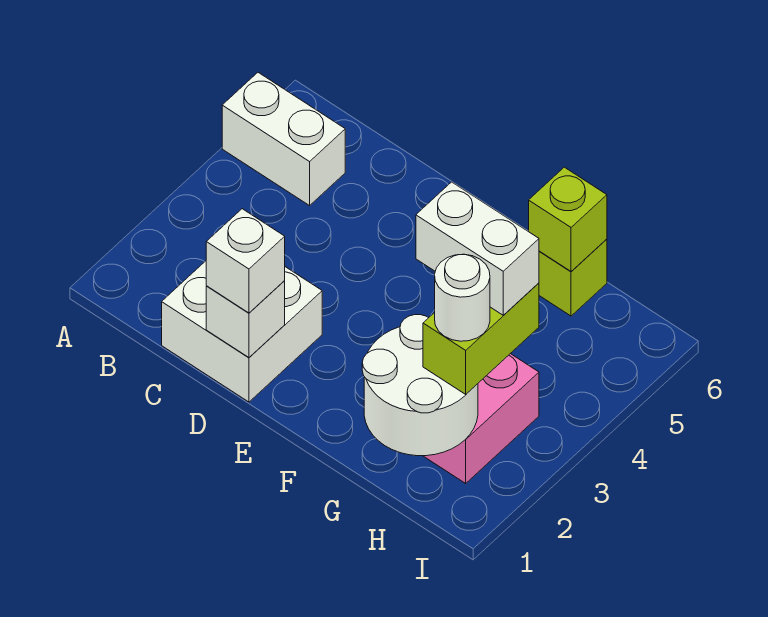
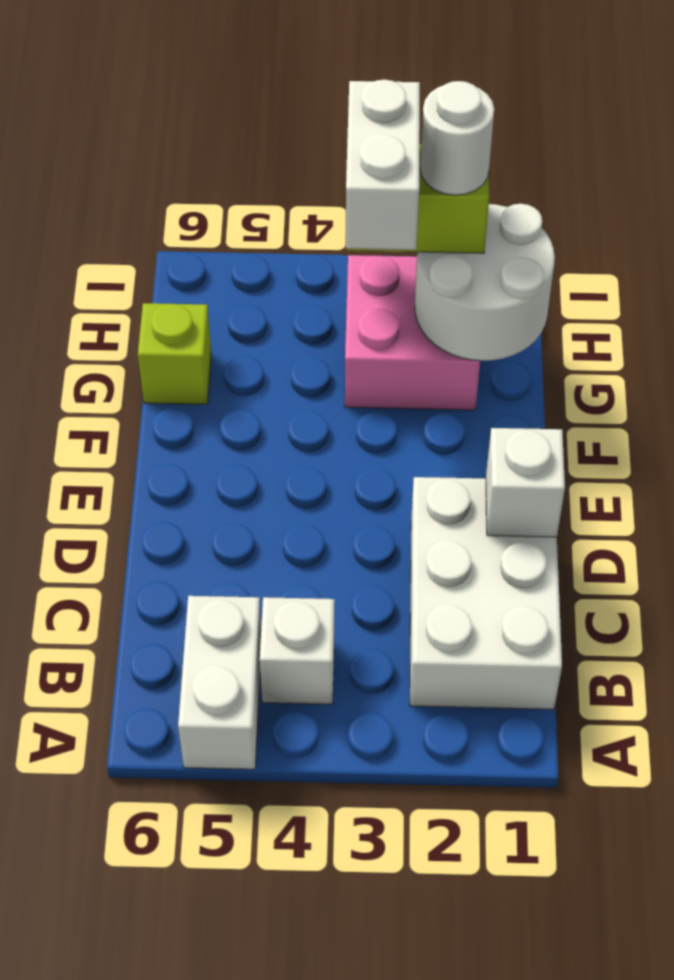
white brick C1:D2 level 1 -> white brick B1:D2 level 1
white brick D1 level 3 -> white brick B4 level 1
lime brick G6 level 2 -> none

